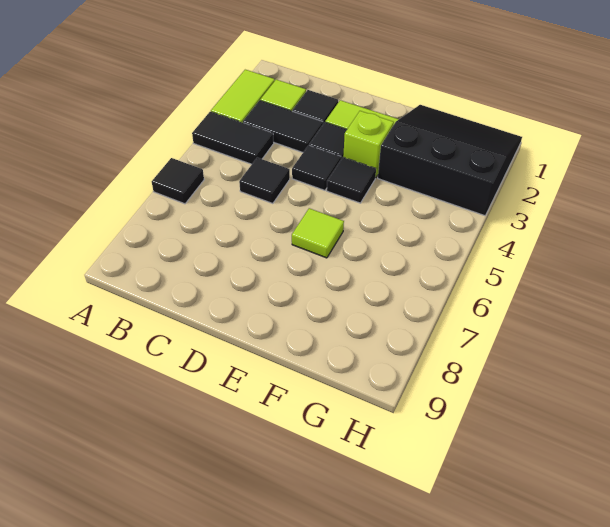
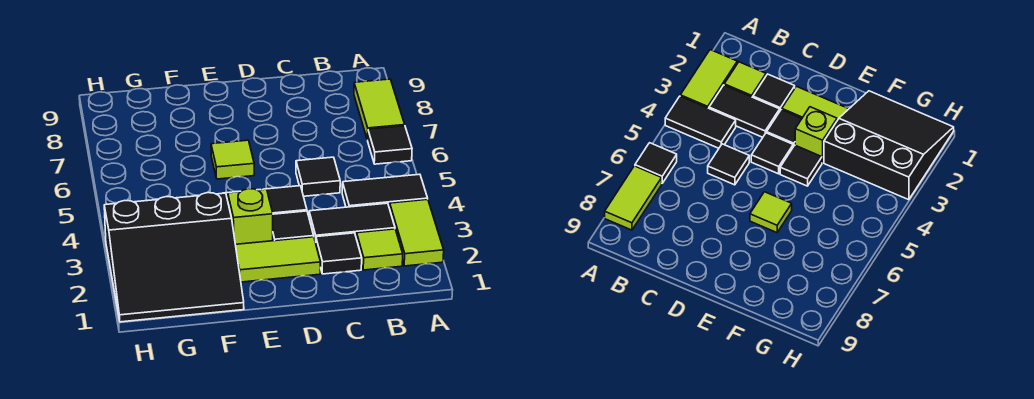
none -> lime tile A7:A8 level 1

